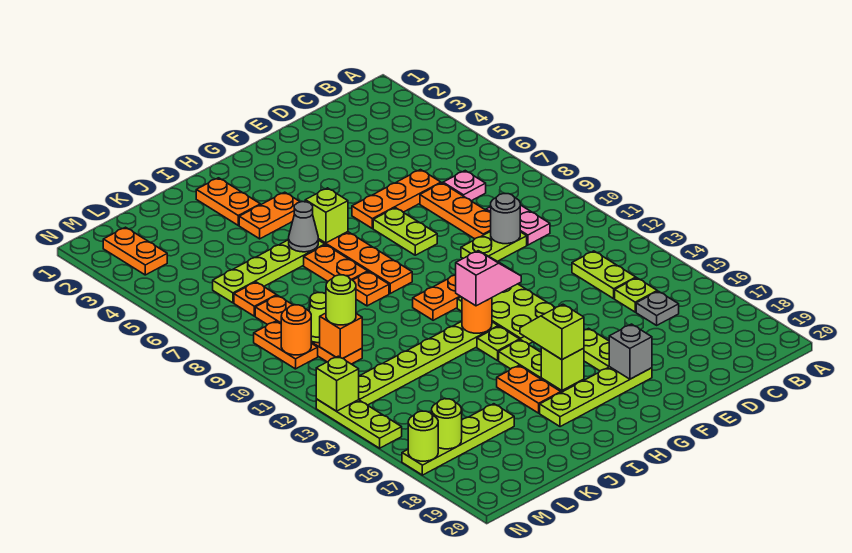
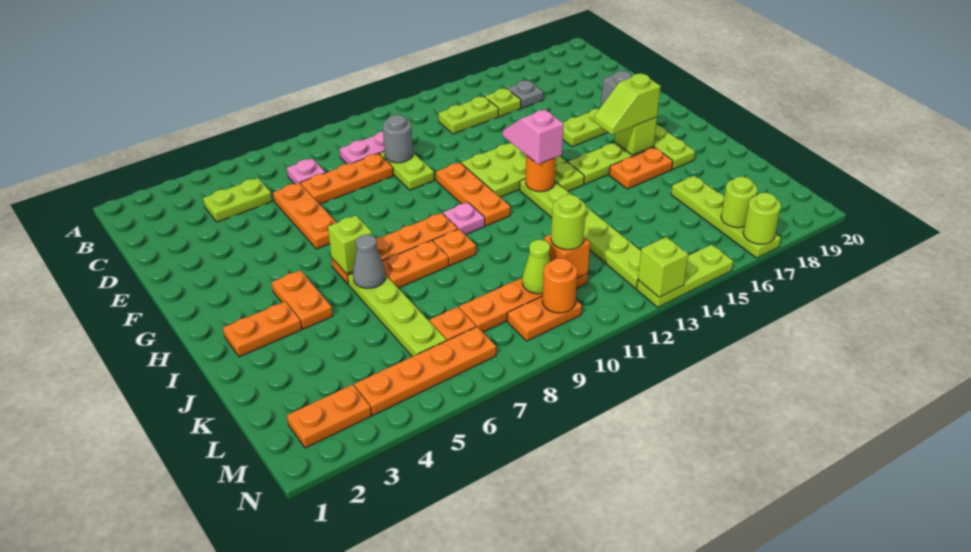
lime plate F7:F8 level 1 -> lime plate C4:C5 level 1
none -> pink plate H10 level 1
none -> orange plate M4:M7 level 1

